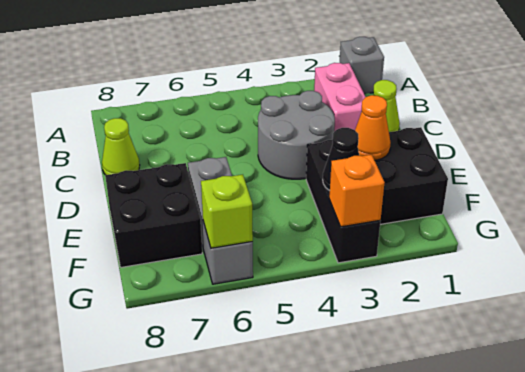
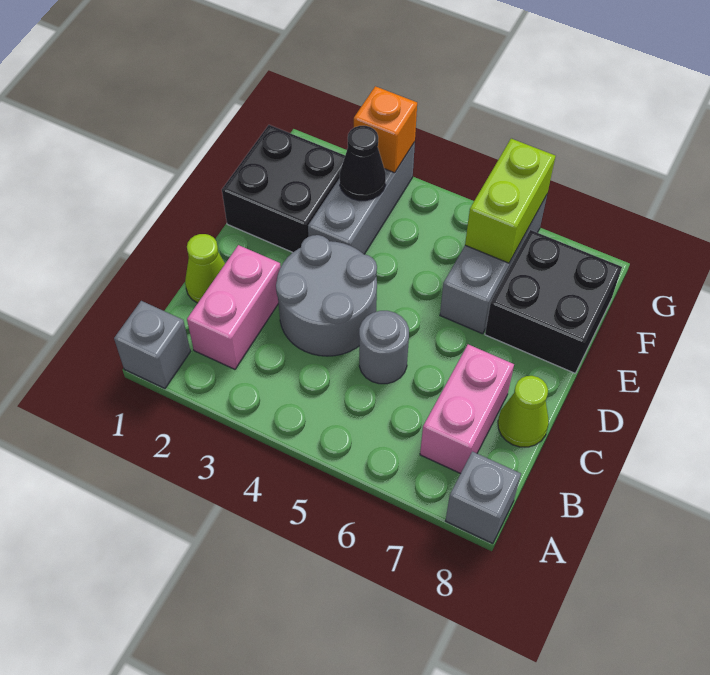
none -> grey brick A8 level 1
none -> pink brick B7:C7 level 1
none -> grey round brick C5 level 1
orange cone E2 level 2 -> none
black brick E3:G3 level 1 -> grey brick E3:G3 level 1
lime brick G6 level 2 -> lime brick F6:G6 level 2

